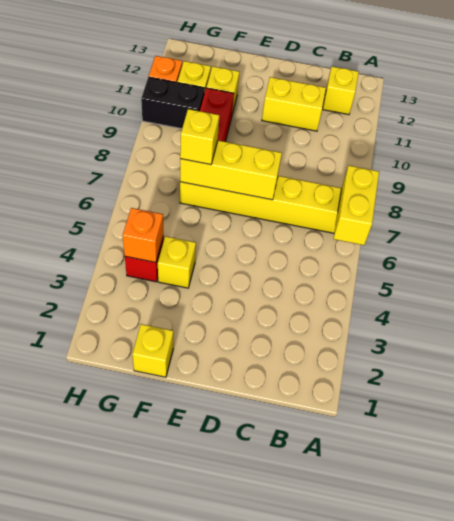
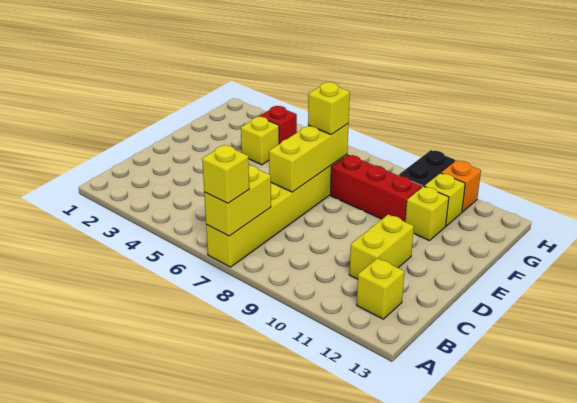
yellow brick A6:A7 level 2 -> yellow brick A7:B7 level 2
yellow brick F1 level 1 -> yellow brick A7 level 3
orange brick G4 level 2 -> none

